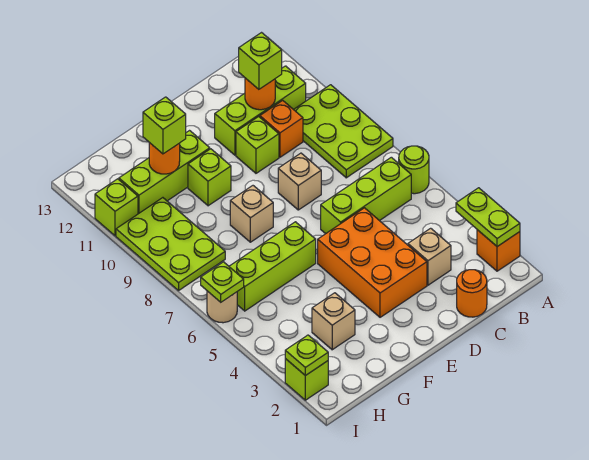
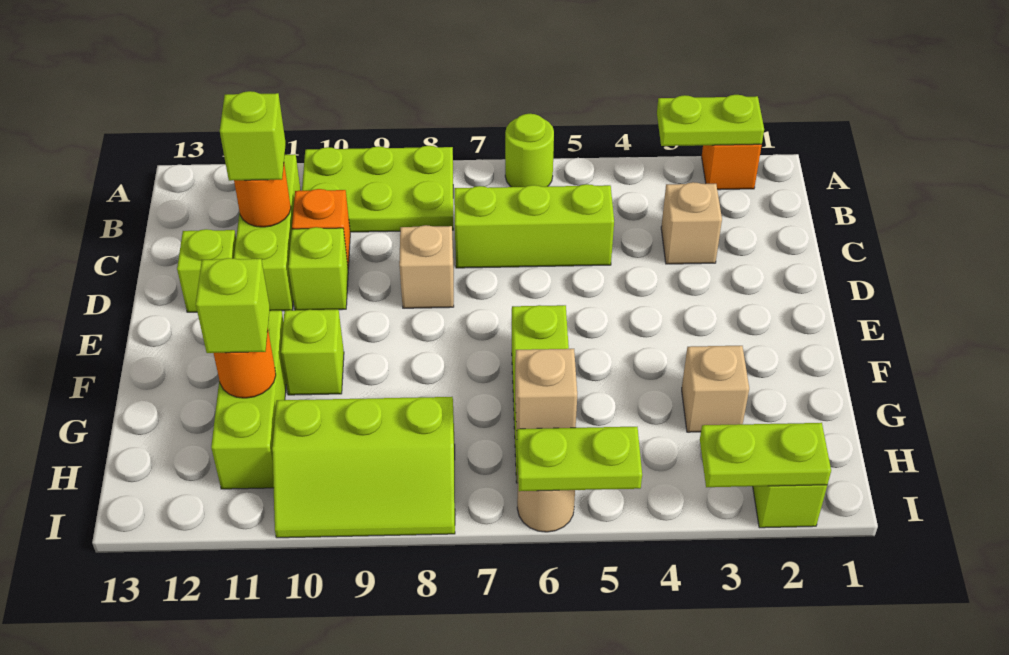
lime brick B6:D6 level 1 -> lime brick C5:C7 level 1
orange round brick C1 level 1 -> none
orange brick D3:E5 level 1 -> none
tan brick F8 level 1 -> tan brick H6 level 2
lime plate H8:I10 level 1 -> lime slope H8:I10 level 1 top H
lime plate I2 level 2 -> lime plate I2:I3 level 2
lime plate I6 level 2 -> lime plate I5:I6 level 2
lime brick I11 level 1 -> lime brick D12 level 1

